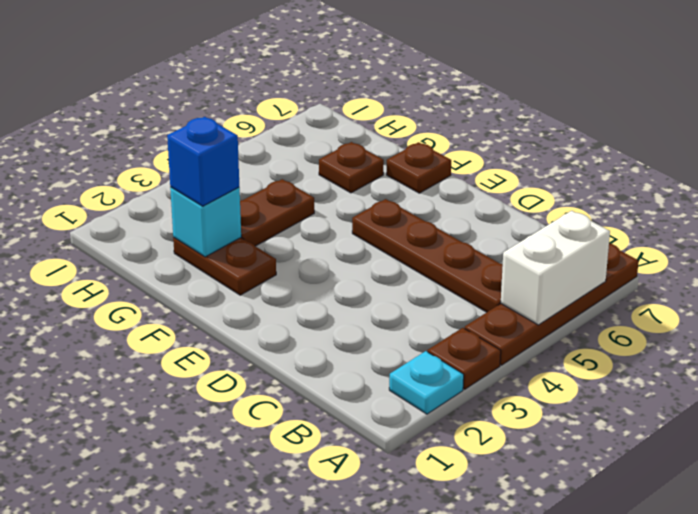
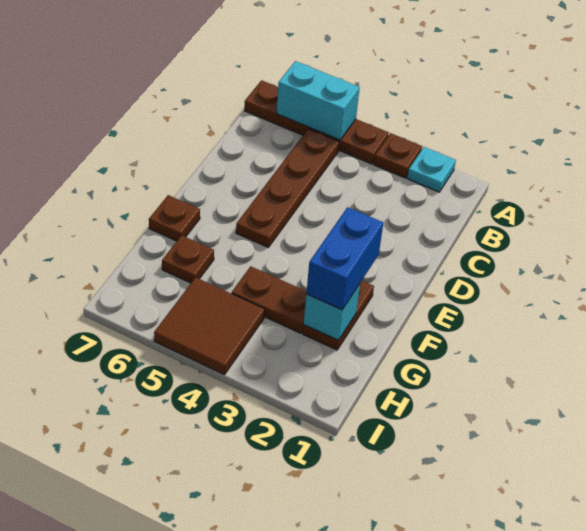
white brick A5:A6 level 2 -> cyan brick A5:A6 level 2
blue brick G2 level 3 -> blue brick F2:G2 level 3
none -> brown tile H4:I5 level 1

